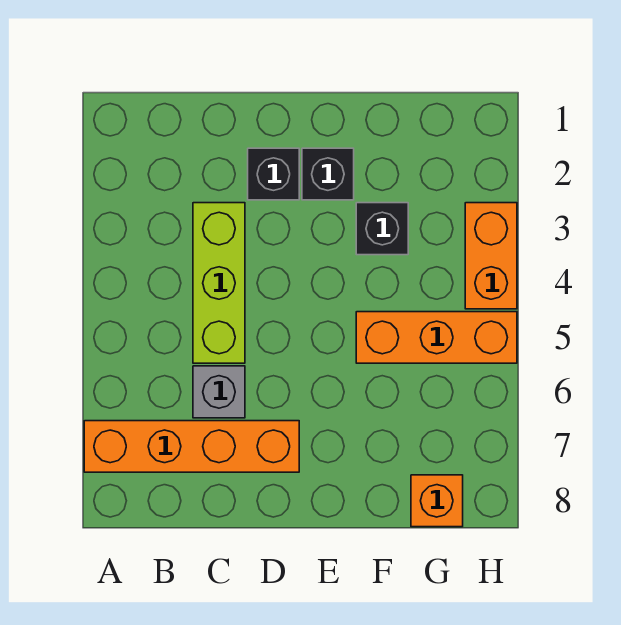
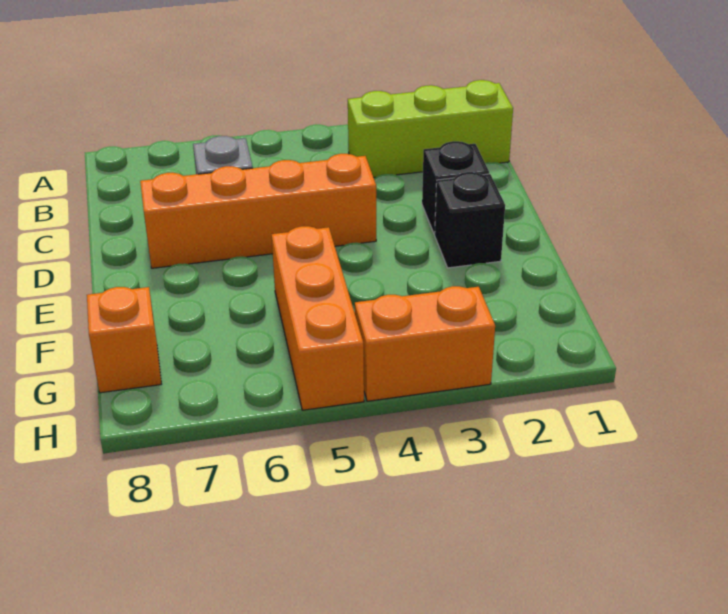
orange brick A7:D7 level 1 -> orange brick D4:D7 level 1
lime brick C3:C5 level 1 -> lime brick B1:B3 level 1
black brick F3 level 1 -> none

